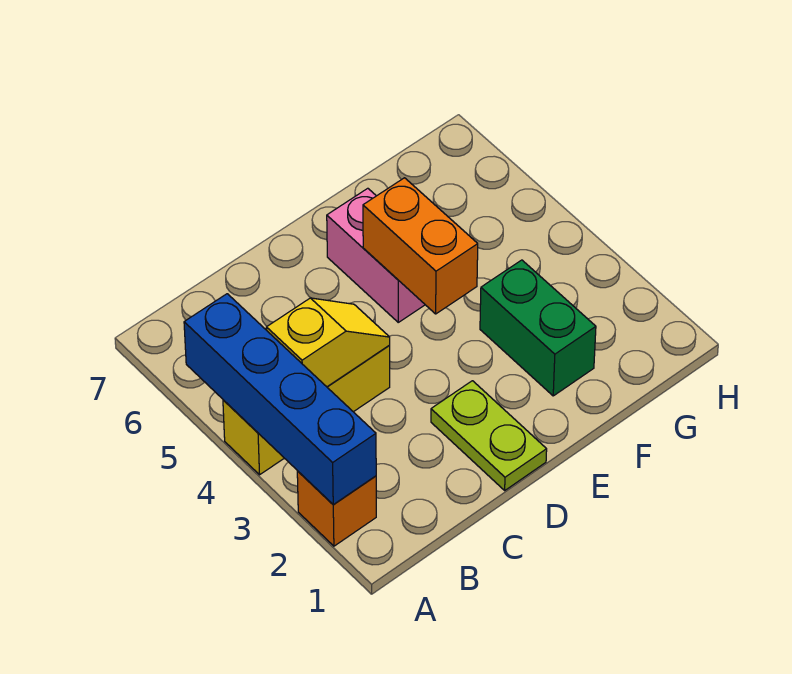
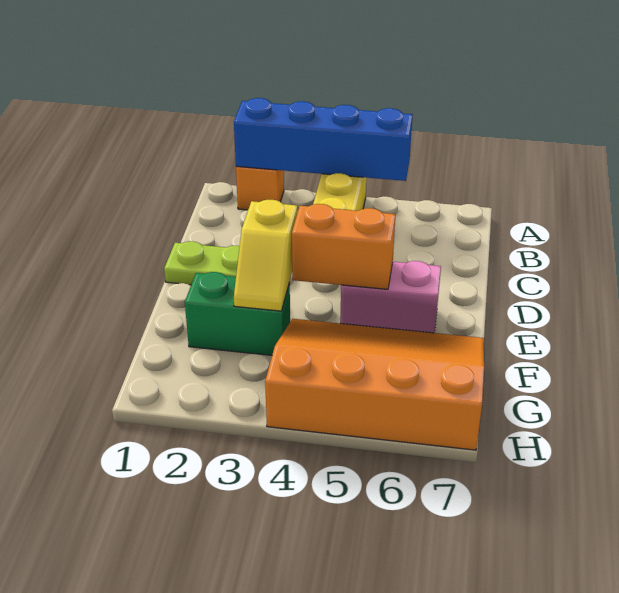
yellow slope B4:C4 level 2 top B -> yellow slope E3:F3 level 2 top E
none -> orange slope F4:H7 level 1 top H

